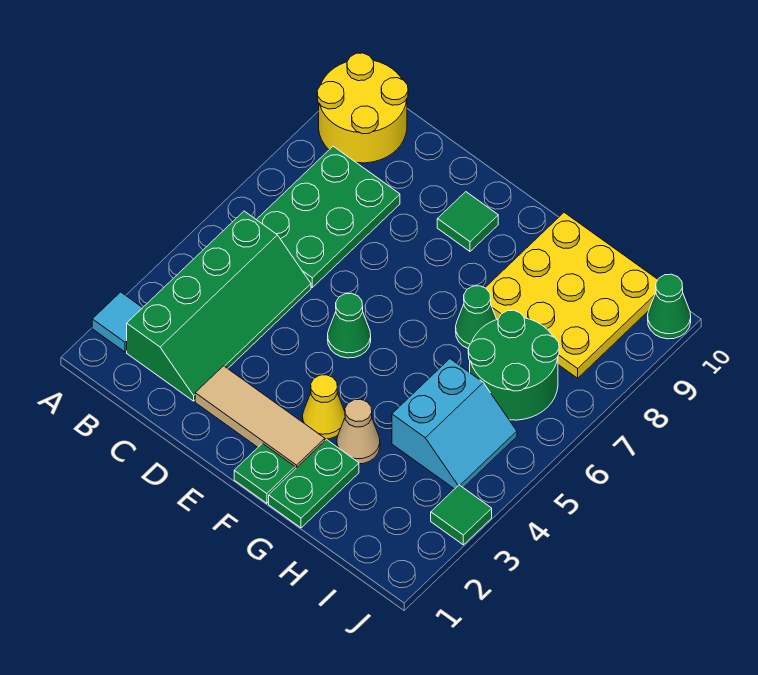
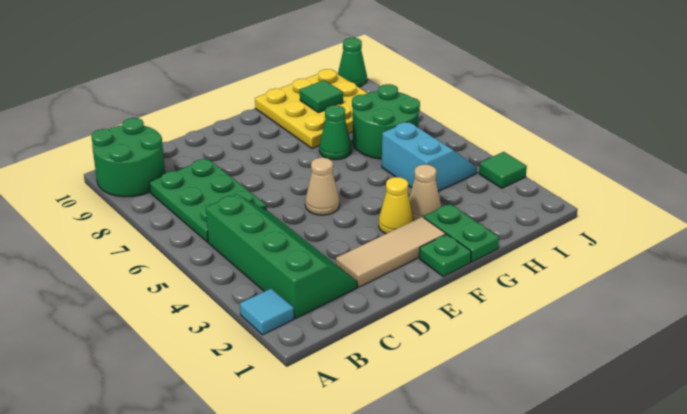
yellow round brick A9:B10 level 1 -> green round brick A9:B10 level 1
green cone E5 level 1 -> tan cone E5 level 1
green tile E9 level 1 -> green tile H9 level 2

